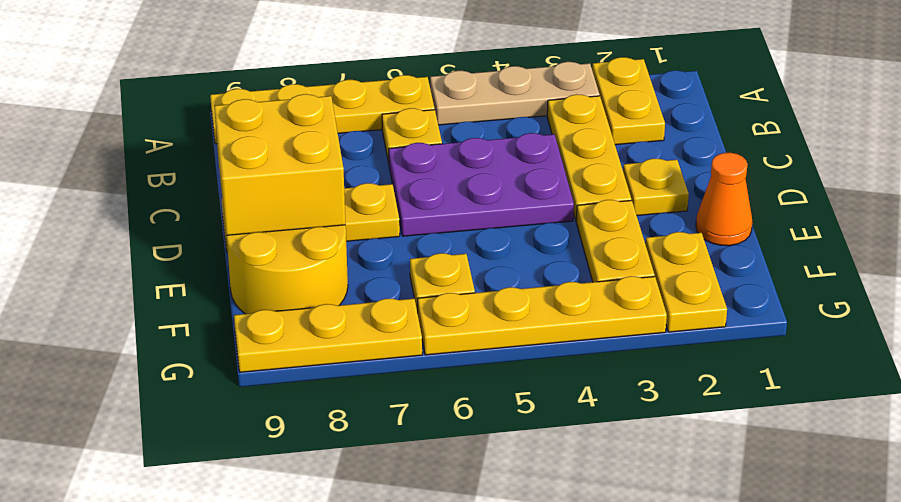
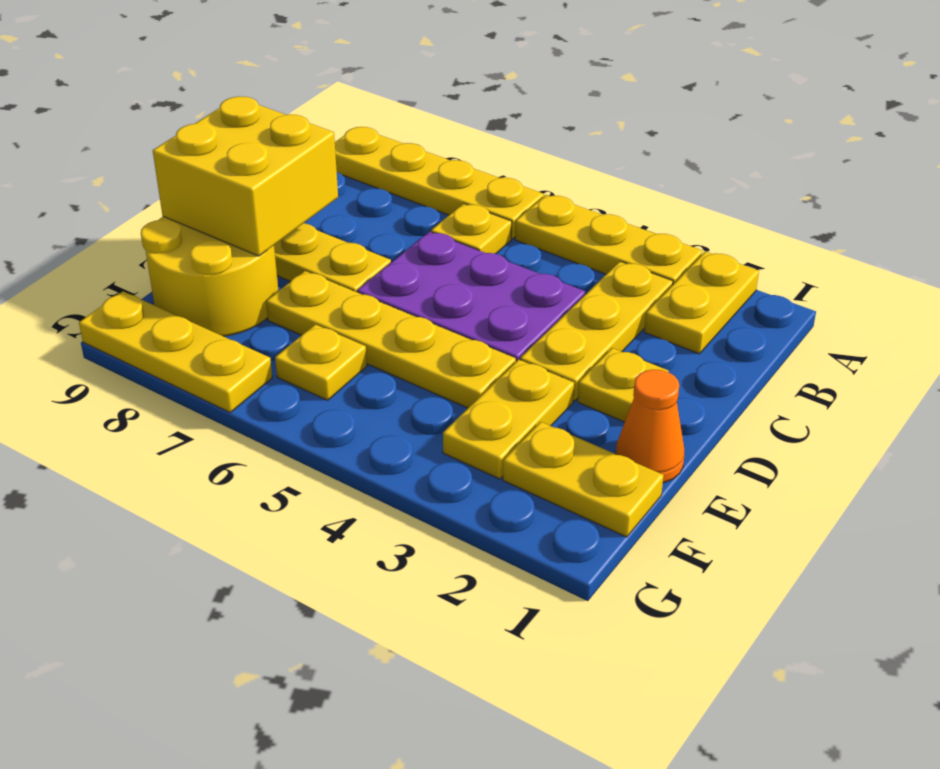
tan plate A3:A5 level 1 -> yellow plate A3:A5 level 1
yellow plate F2:G2 level 1 -> yellow plate F1:F2 level 1
yellow plate G3:G6 level 1 -> yellow plate E4:E7 level 1

